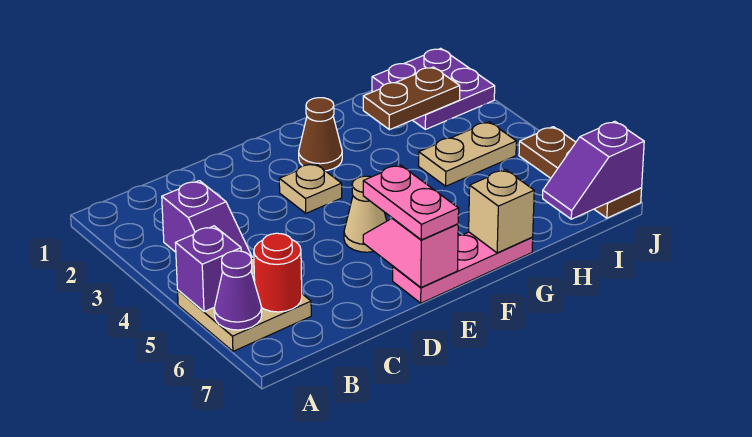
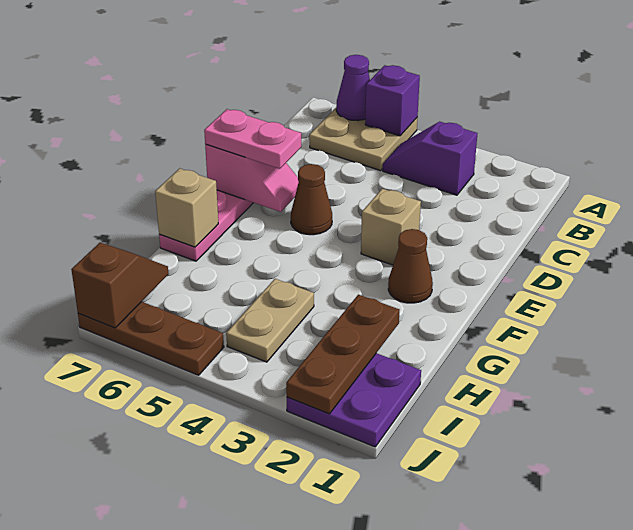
red round brick B6 level 2 -> none
tan plate E3 level 1 -> tan brick E3 level 1
tan cone E5 level 1 -> brown cone E5 level 1
brown plate H2:I2 level 2 -> brown plate H2:J2 level 2
purple slope I7:J7 level 2 top J -> brown slope I7:J7 level 2 top J

